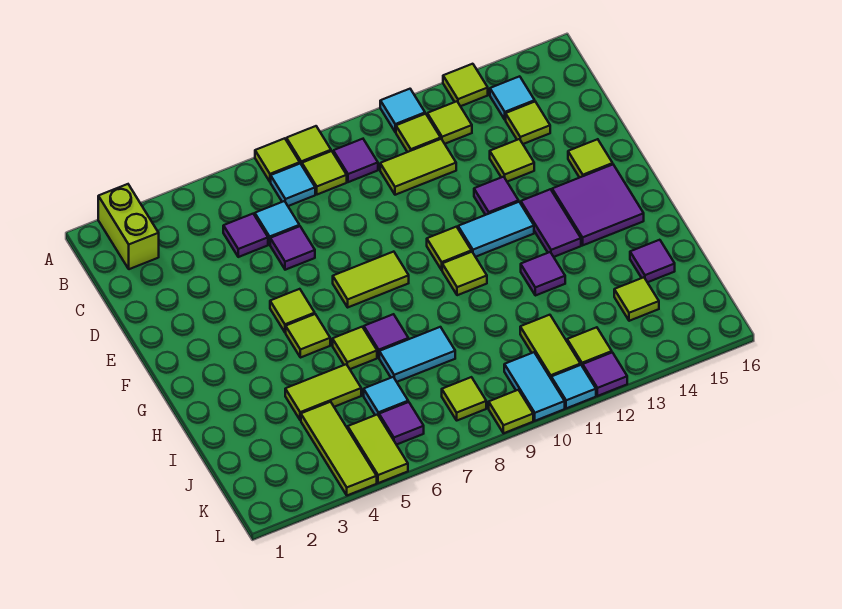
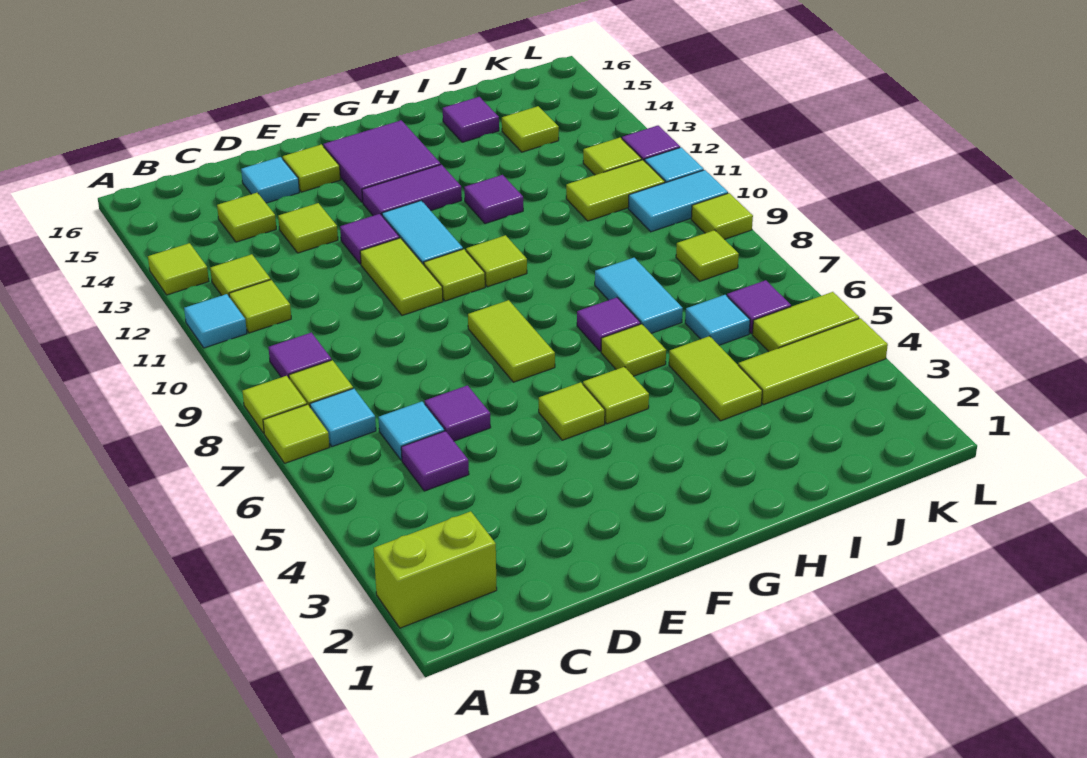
cyan tile B14 level 1 -> cyan tile D15 level 1
lime tile C10:C11 level 1 -> lime tile E10:E11 level 1

